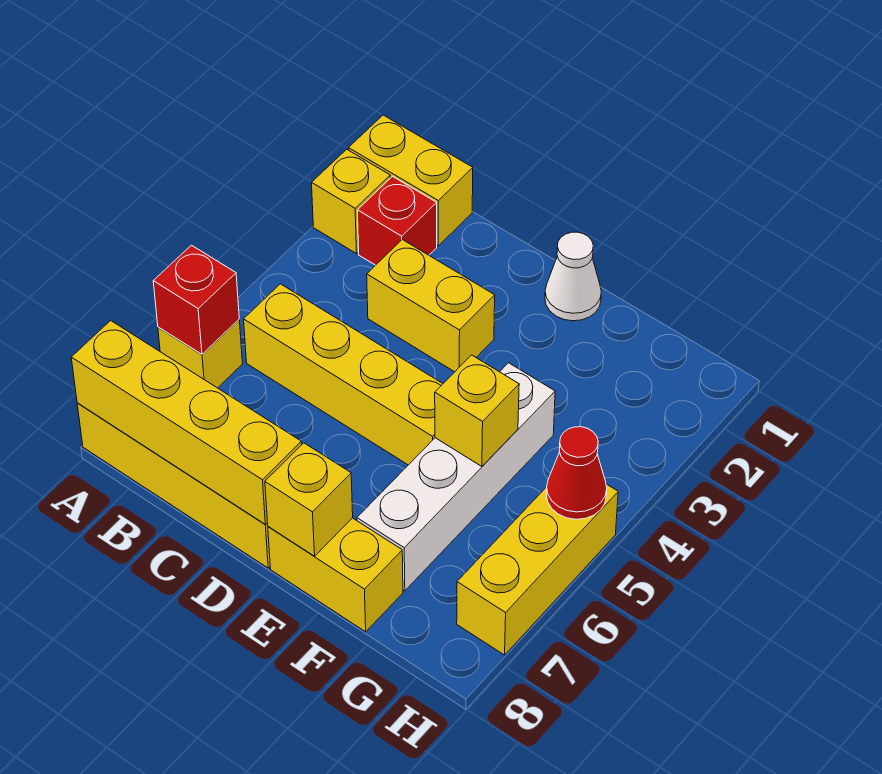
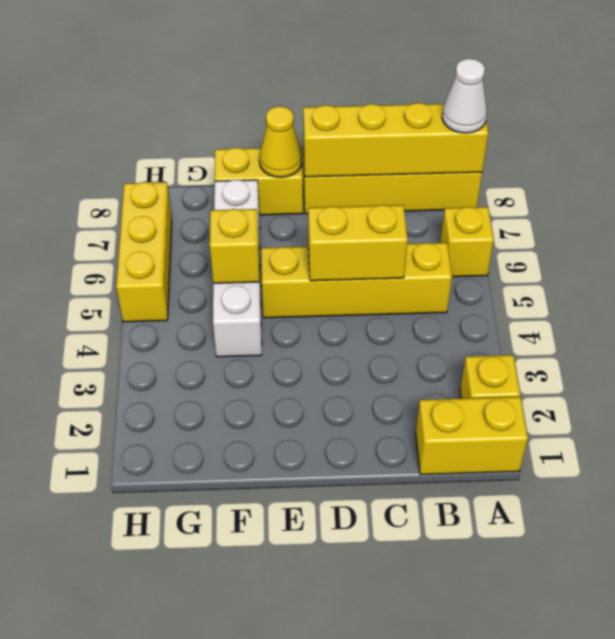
red brick A6 level 2 -> none
red brick B2 level 1 -> none
yellow brick C3:D3 level 1 -> yellow brick C5:D5 level 2
white cone E1 level 1 -> white cone A8 level 3
yellow brick E8 level 2 -> yellow cone E8 level 2
red cone H5 level 2 -> none

